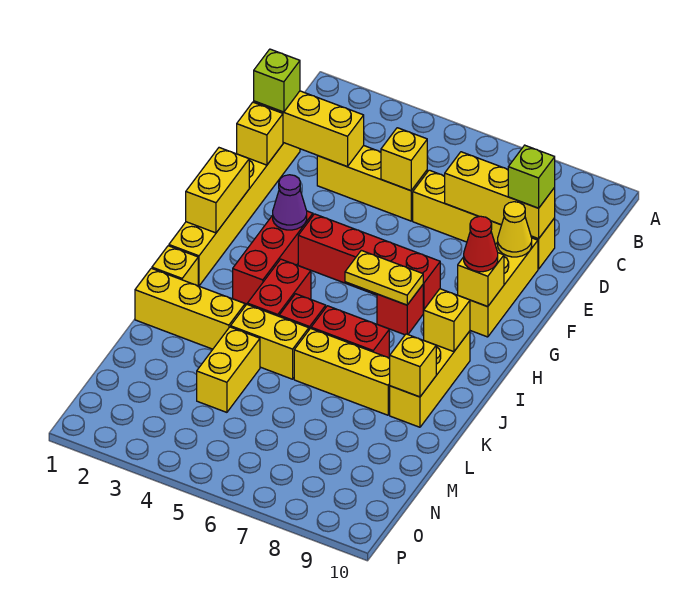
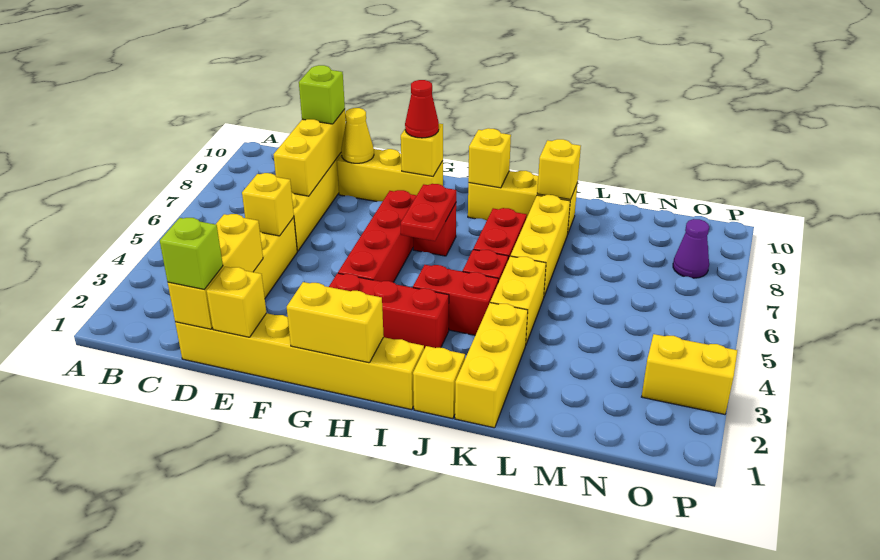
purple cone G3 level 2 -> purple cone O8 level 1
yellow plate H6:H7 level 2 -> red plate H6:H7 level 2
yellow brick L4:M4 level 1 -> yellow brick O3:P3 level 1

